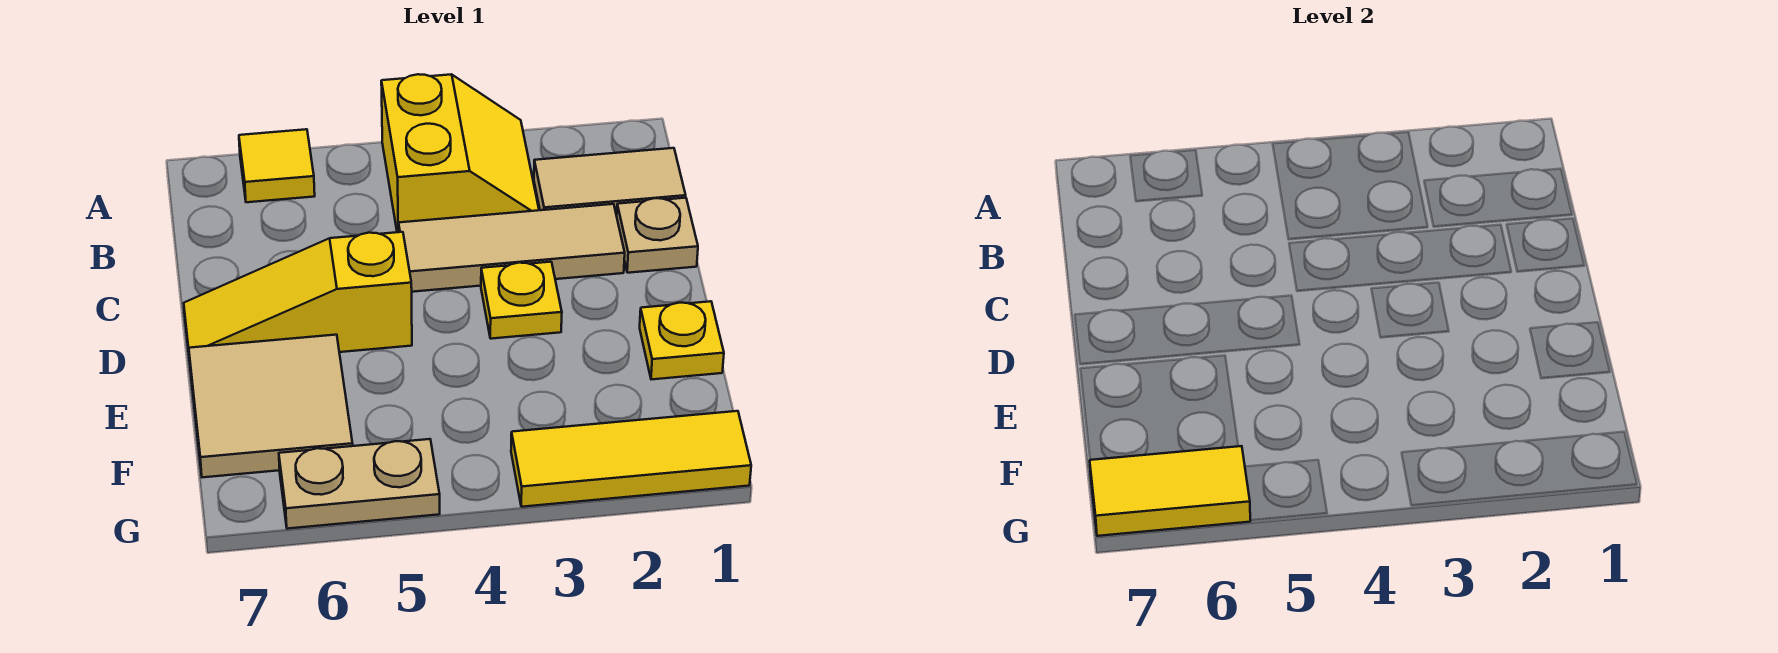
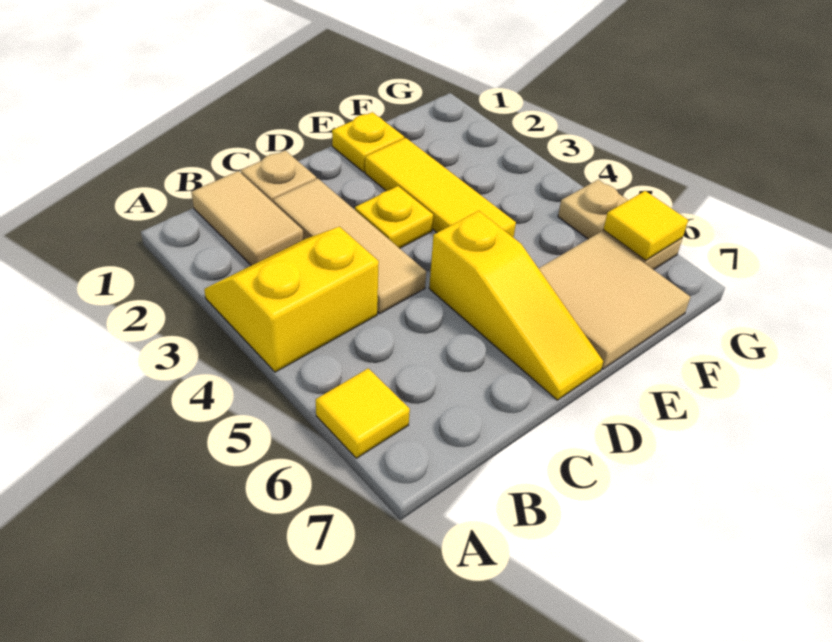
yellow tile G1:G3 level 1 -> yellow tile E2:E4 level 1
yellow tile G6:G7 level 2 -> yellow tile G6 level 2

